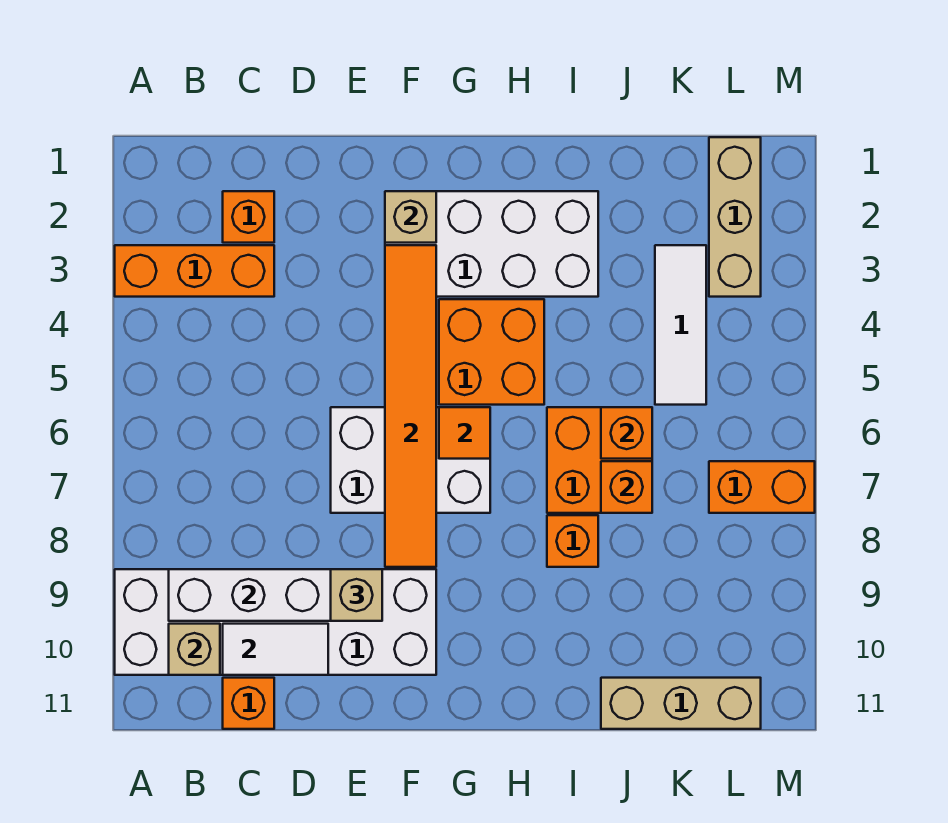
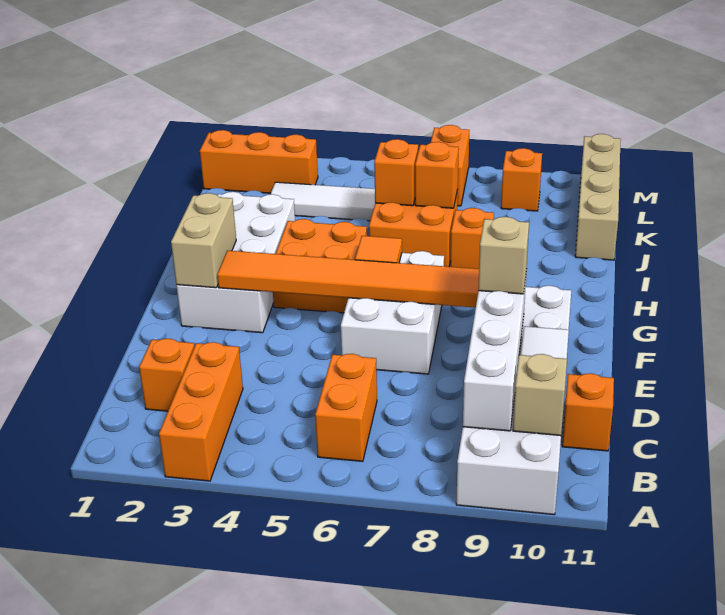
none -> orange brick B6:C6 level 1
tan brick F2 level 2 -> tan brick F2:G2 level 2
tan brick J11:L11 level 1 -> tan brick J11:M11 level 1
tan brick L1:L3 level 1 -> orange brick L1:L3 level 1
none -> orange brick L9 level 1

